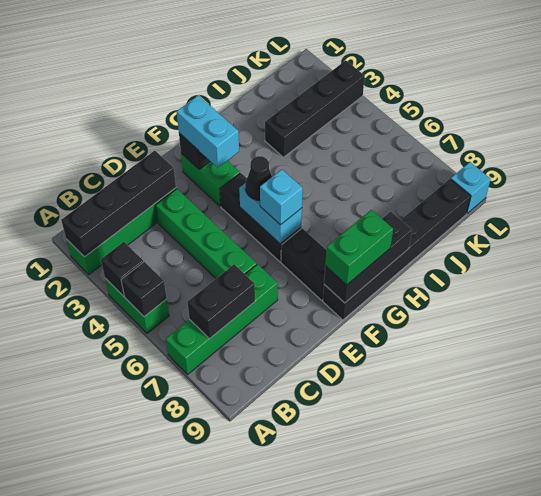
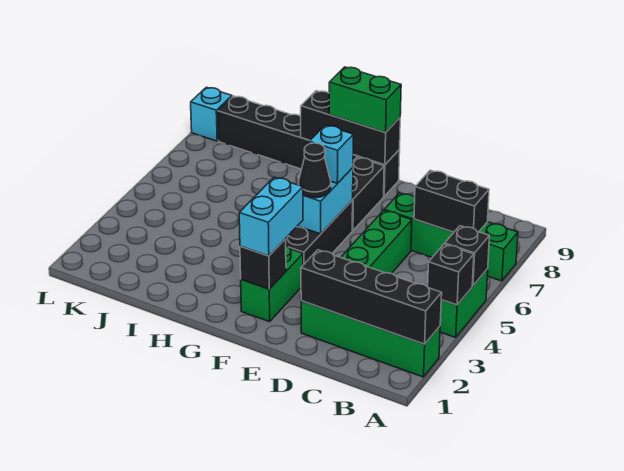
black brick I3:L3 level 1 -> none

